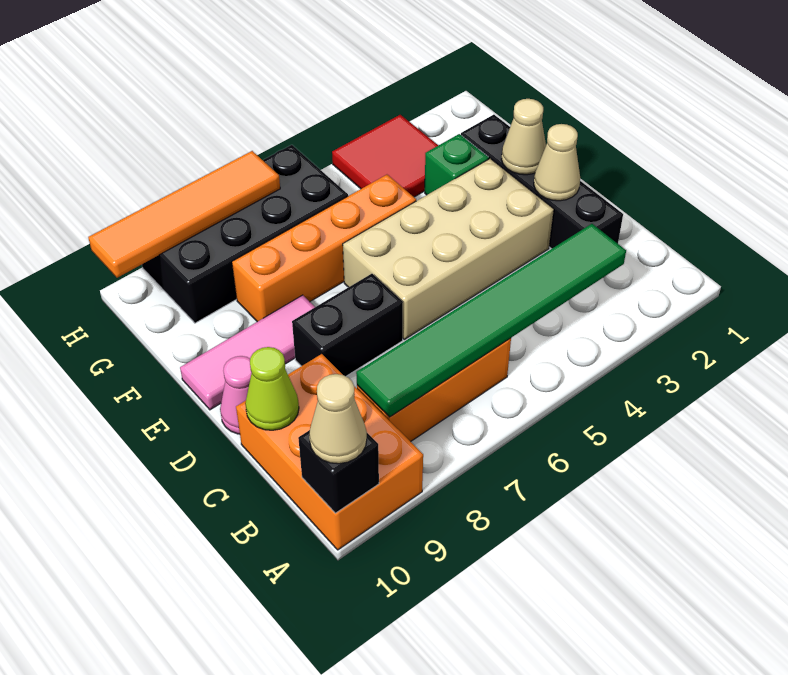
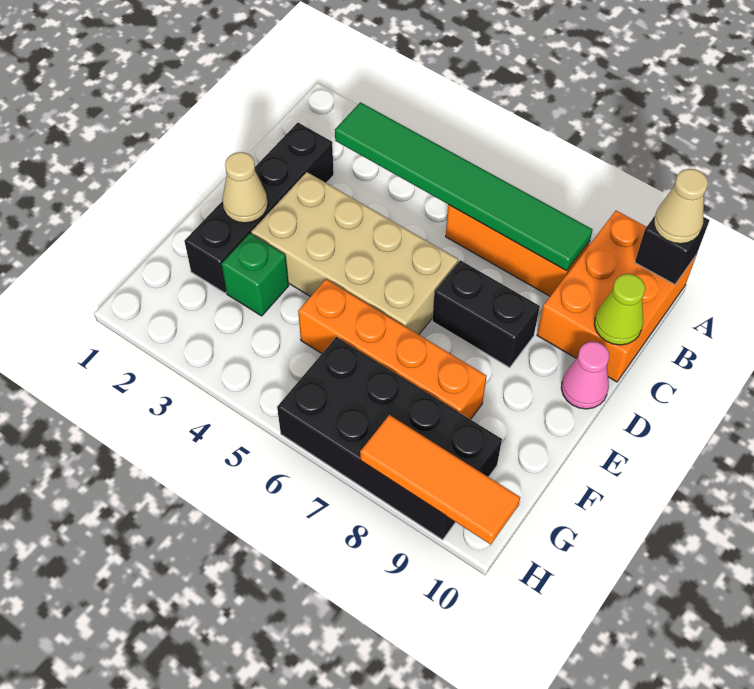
tan cone D2 level 2 -> none
pink tile E8:E10 level 1 -> none
red tile G3:H4 level 1 -> none
orange tile H7:H10 level 2 -> orange tile H8:H10 level 2

